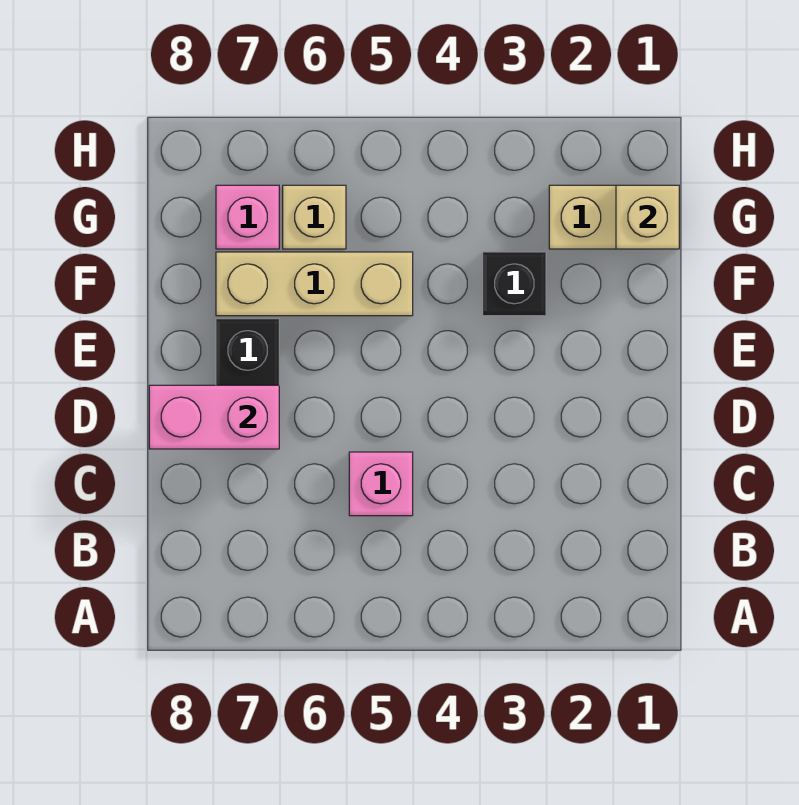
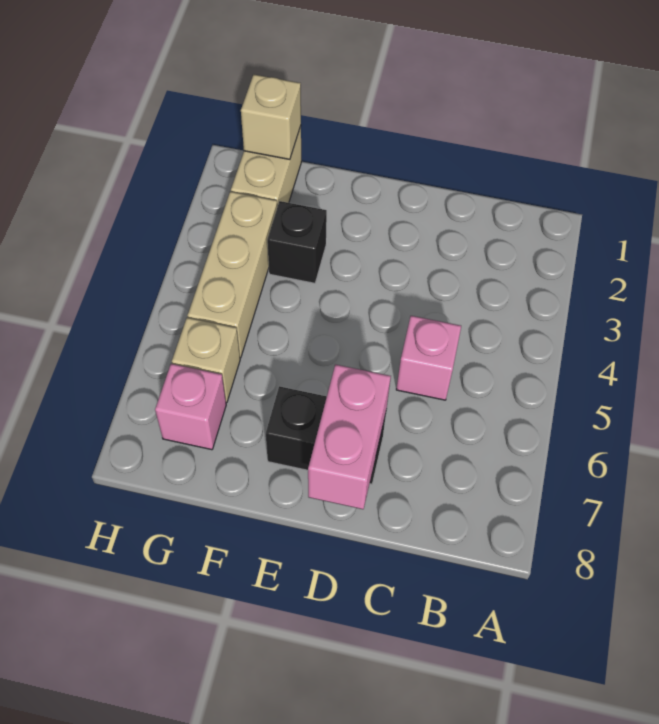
tan brick F5:F7 level 1 -> tan brick G3:G5 level 1

